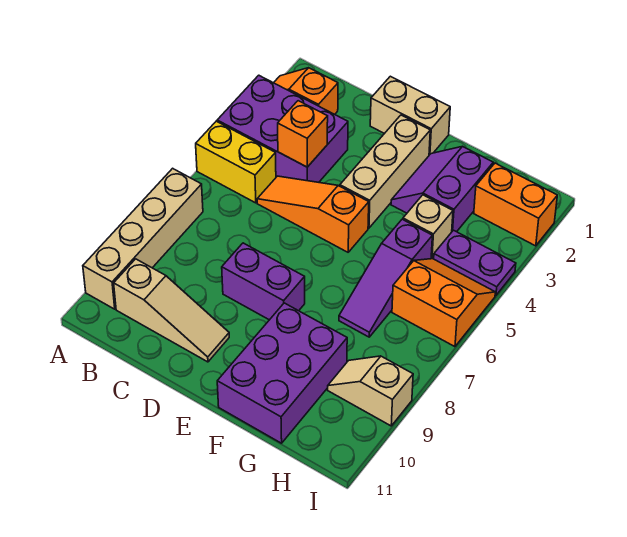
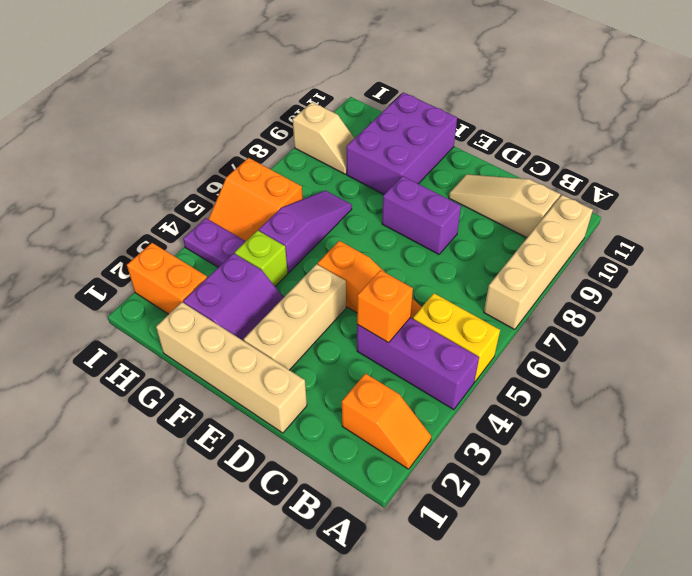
purple brick A3:C4 level 1 -> purple brick A4:C4 level 1
tan brick D1:E1 level 1 -> tan brick D1:G1 level 1
tan brick G4 level 1 -> lime brick G4 level 1

